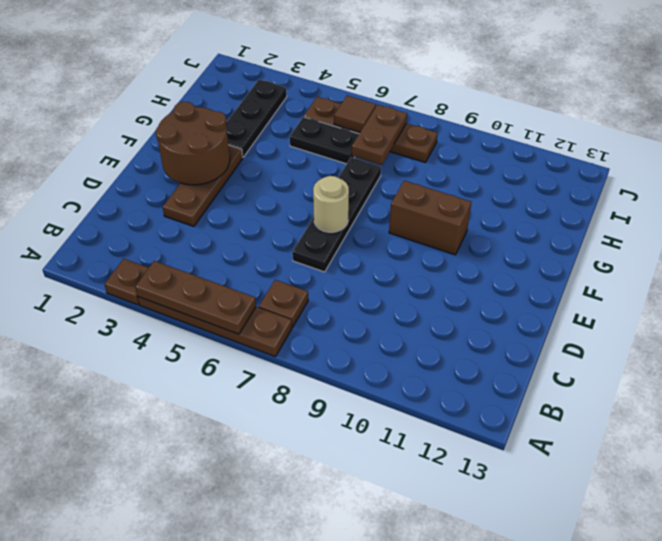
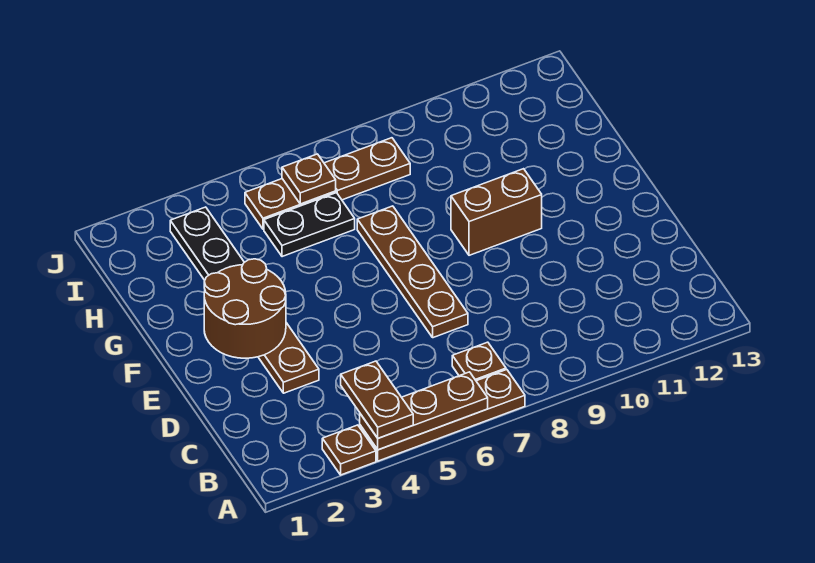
black plate D7:G7 level 1 -> brown plate D7:G7 level 1
tan round brick E7 level 2 -> none
brown plate H7:I7 level 2 -> brown plate A4:B4 level 3
brown tile I6 level 2 -> brown plate I6 level 2

